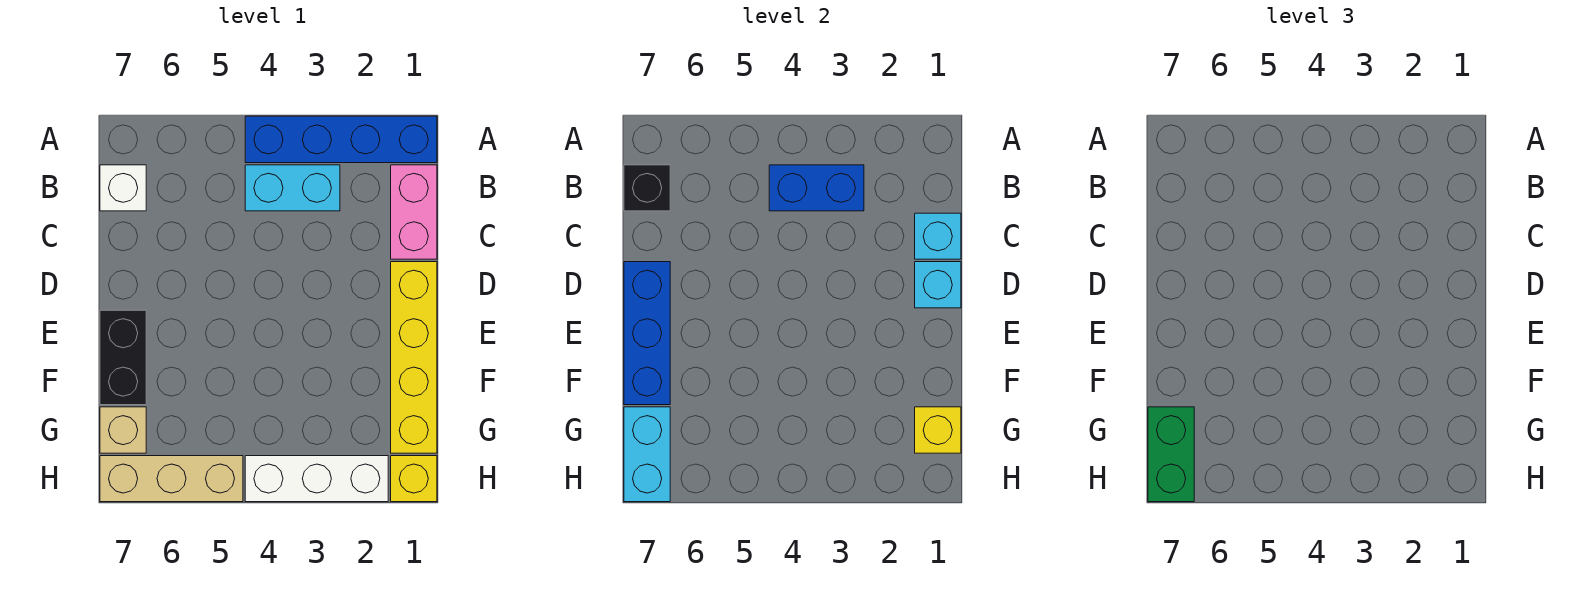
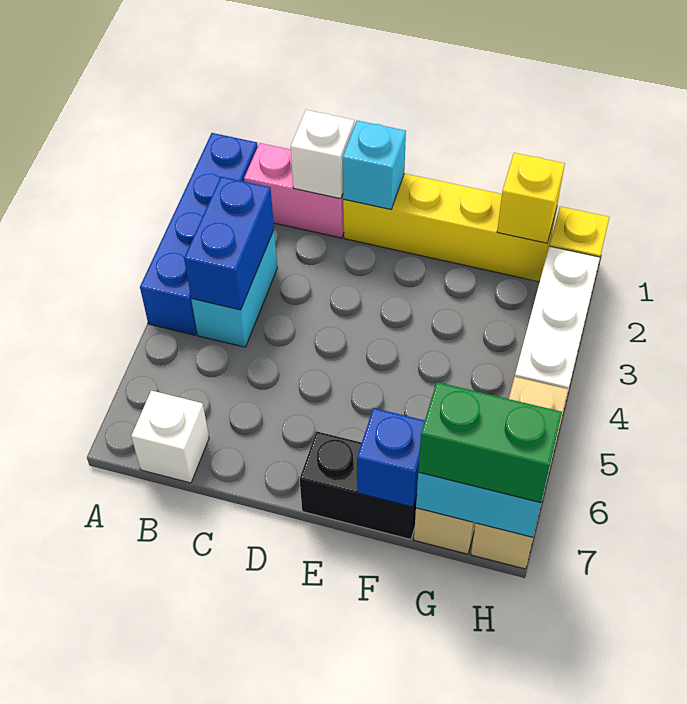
black brick B7 level 2 -> none
cyan brick C1 level 2 -> white brick C1 level 2
blue brick D7:F7 level 2 -> blue brick F7 level 2

